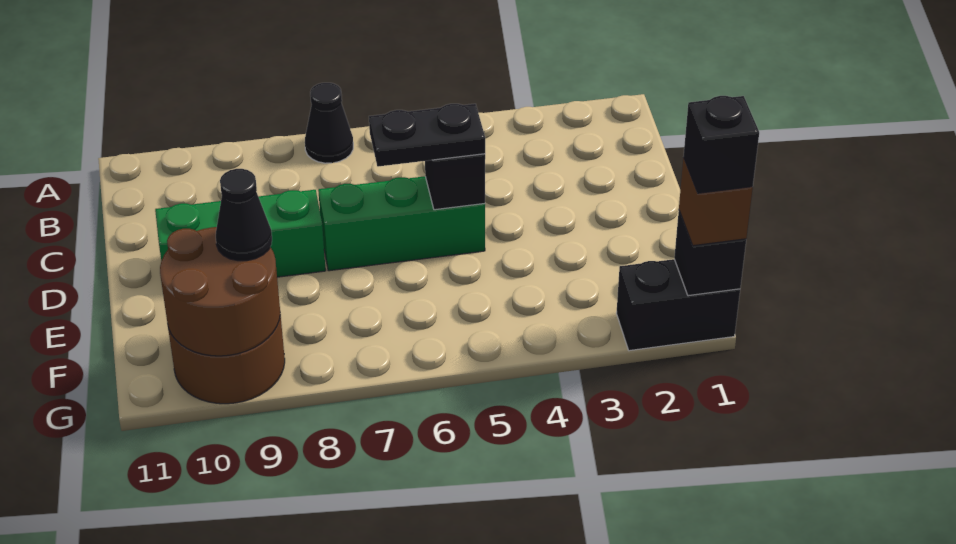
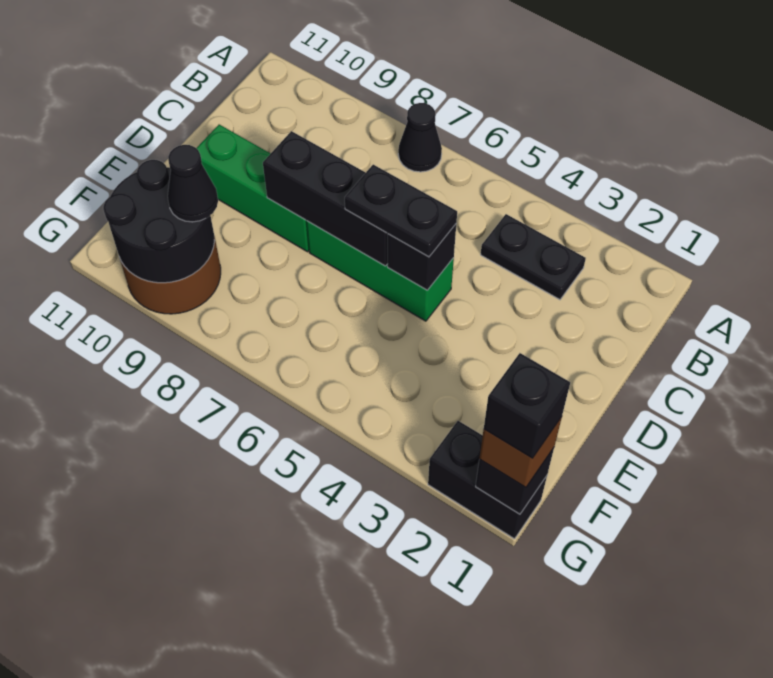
none -> black plate B3:B4 level 1
none -> black brick D6:D8 level 2
brown round brick F9:G10 level 2 -> black round brick F9:G10 level 2

